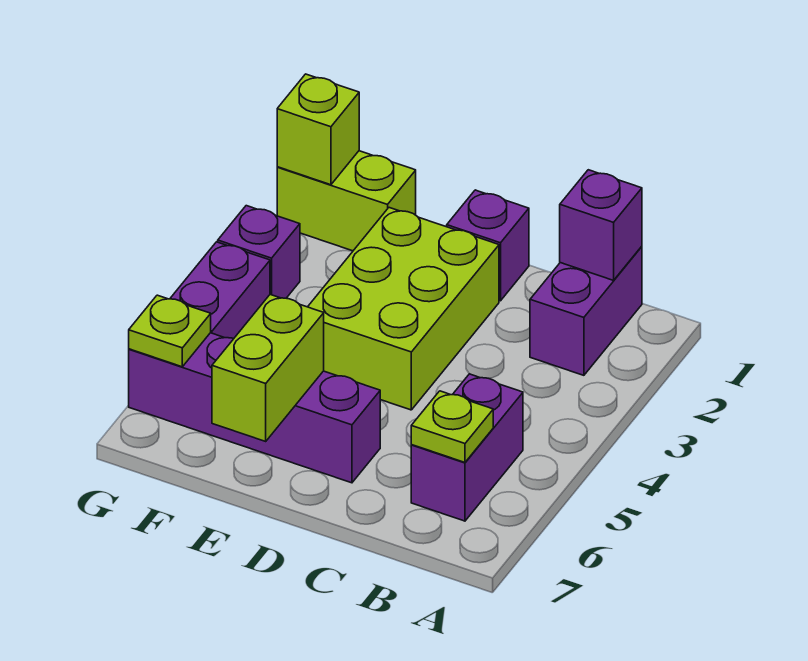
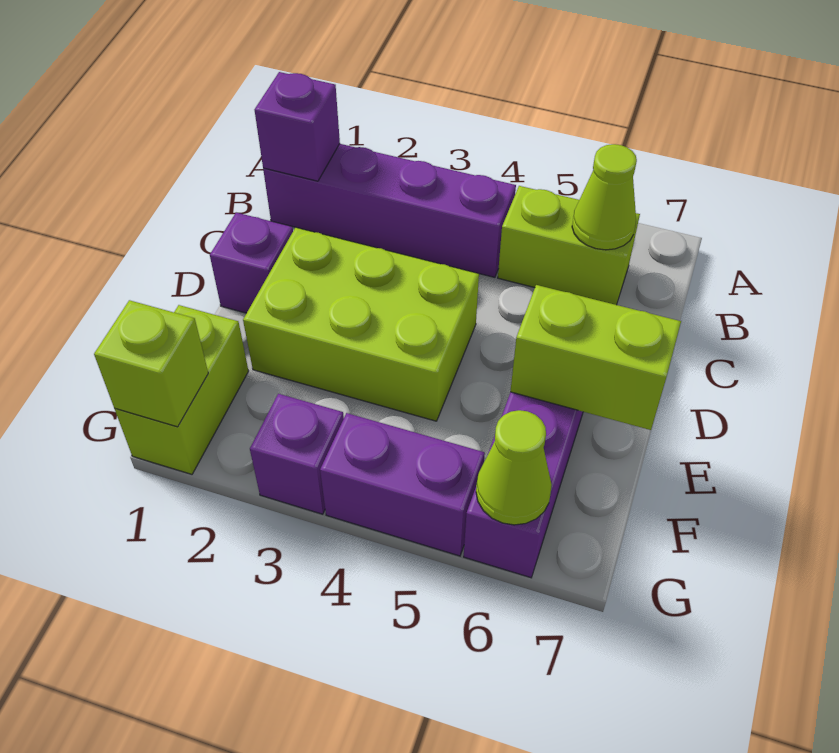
purple brick B1:B2 level 1 -> purple brick B1:B4 level 1
purple brick B5:B6 level 1 -> lime brick B5:B6 level 1
lime plate B6 level 2 -> lime cone B6 level 2
lime plate G6 level 2 -> lime cone G6 level 2

